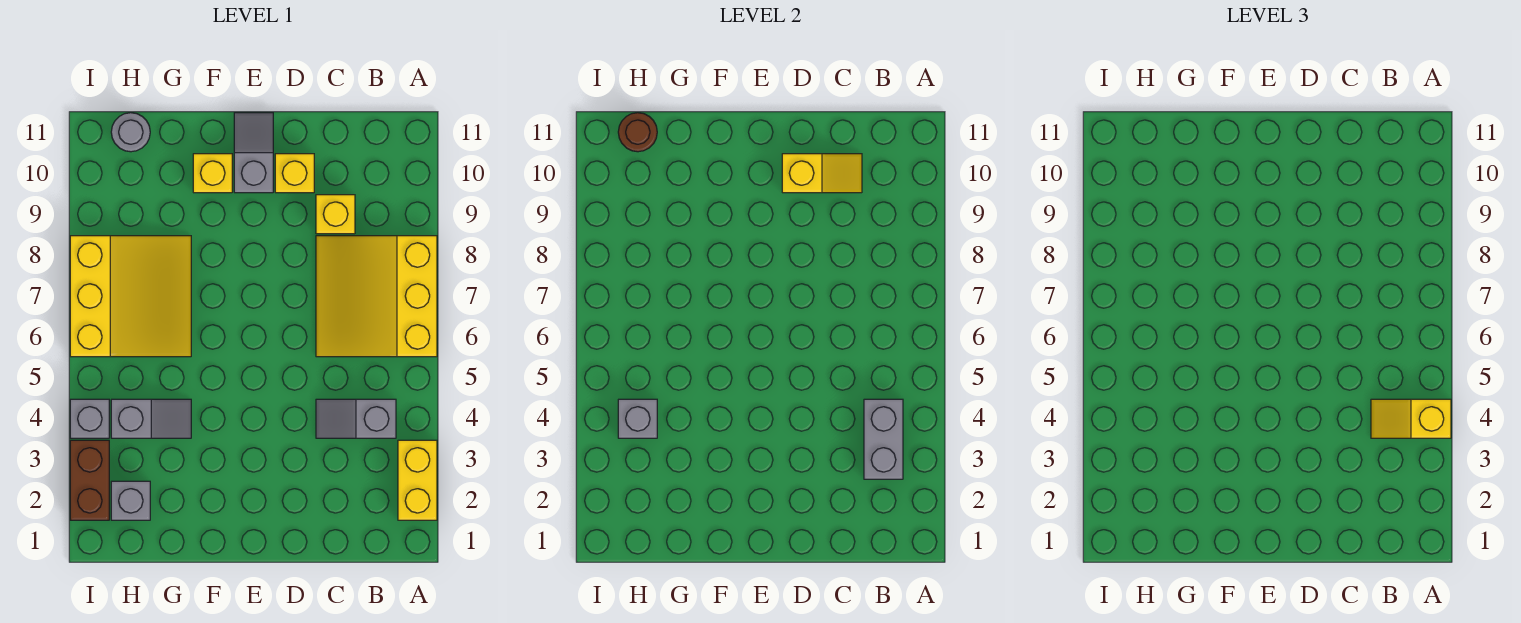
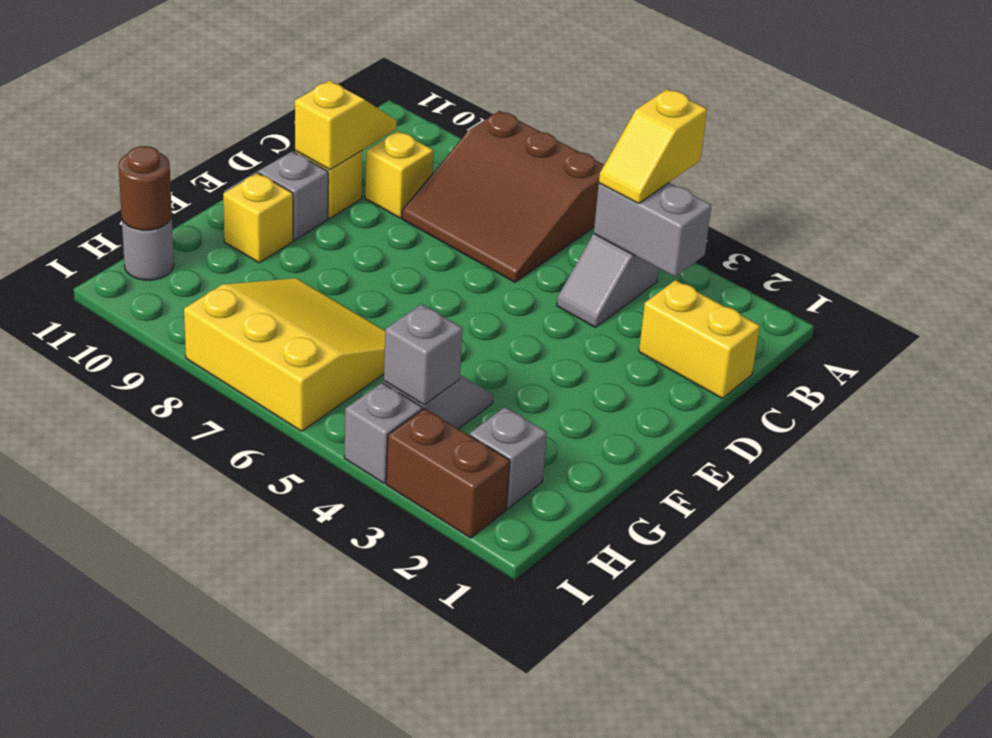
yellow brick A2:A3 level 1 -> yellow brick C1:C2 level 1
yellow slope A6:C8 level 1 top A -> brown slope A6:C8 level 1 top A

